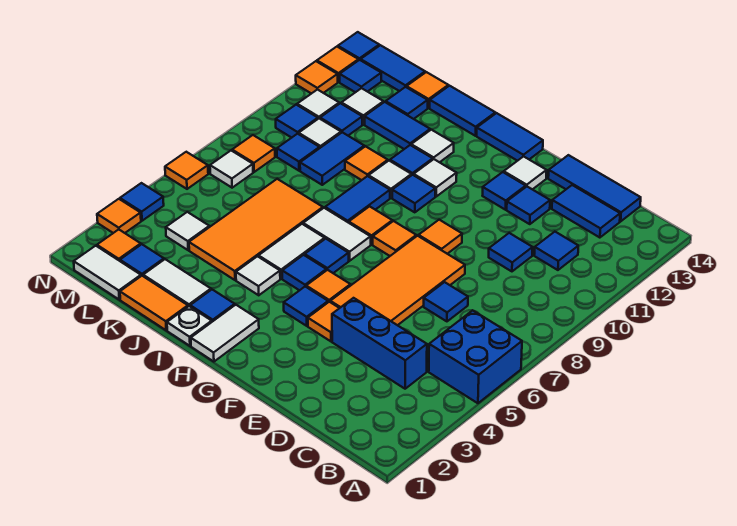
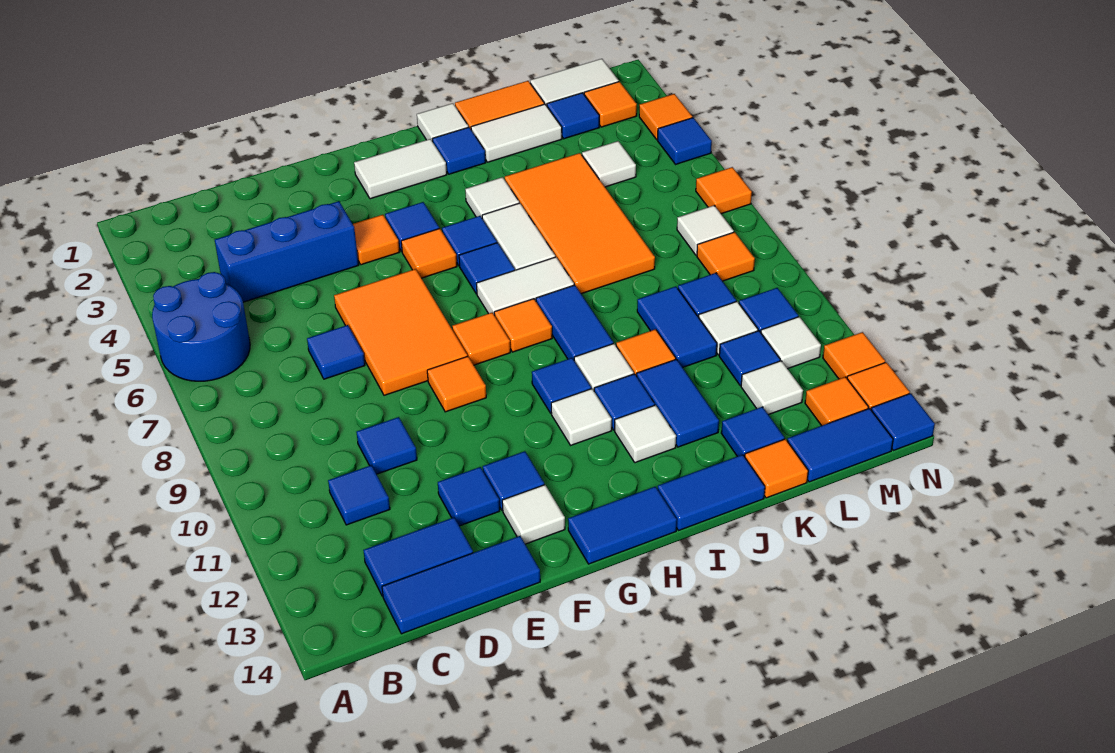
blue brick A5:B6 level 1 -> blue round brick A5:B6 level 1
orange tile E5:F8 level 1 -> orange tile E6:F8 level 1
white tile H1:H2 level 1 -> white tile G2:H2 level 1
white plate I1 level 1 -> white tile I1 level 1
blue tile J12:K12 level 1 -> blue tile J11:J12 level 1
blue tile M13 level 1 -> orange tile M13 level 1

